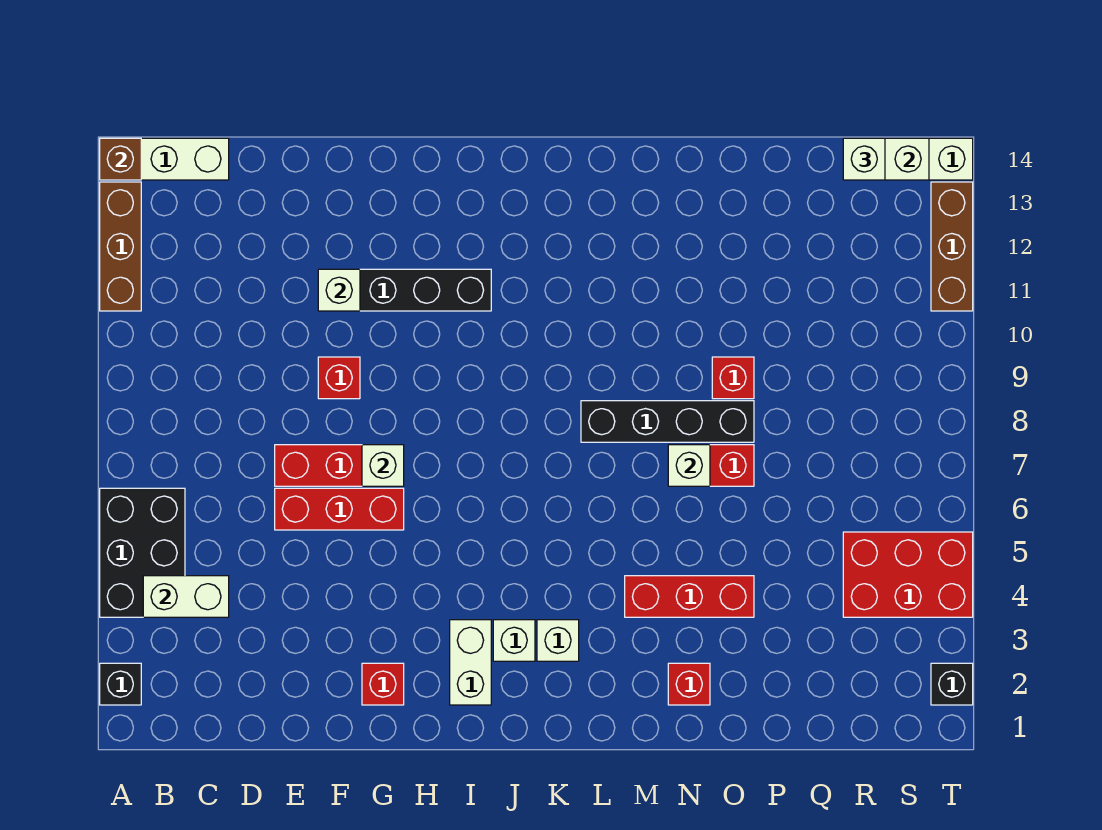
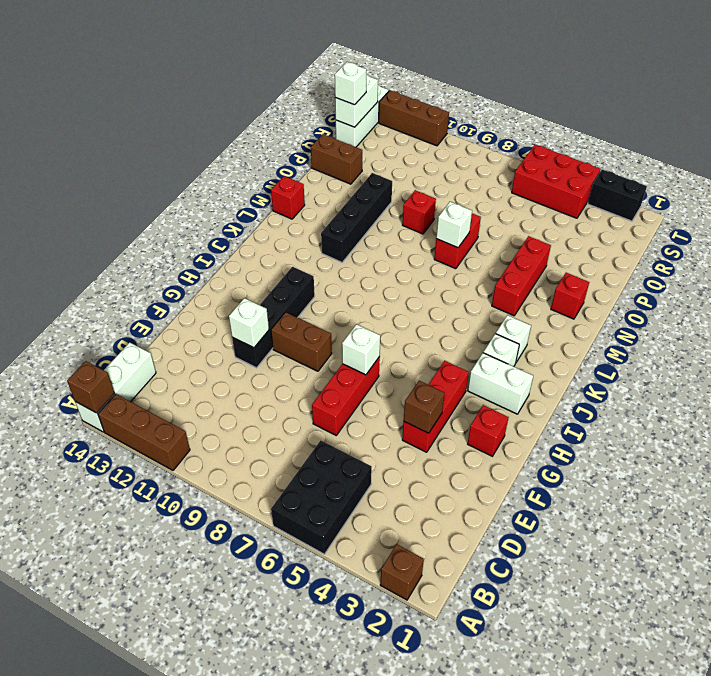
black brick A2 level 1 -> brown brick A2 level 1
black brick A4:B6 level 1 -> black brick A5:C6 level 1
white brick B4:C4 level 2 -> none
red brick E6:G6 level 1 -> red brick F4:H4 level 1
none -> brown brick F4 level 2
red brick F9 level 1 -> red brick M14 level 1
none -> brown brick G9:G10 level 1
black brick L8:O8 level 1 -> black brick L11:O11 level 1
none -> brown brick P13:P14 level 1
red brick R4:T5 level 1 -> red brick S4:T6 level 1
black brick T2 level 1 -> black brick T2:T3 level 1

